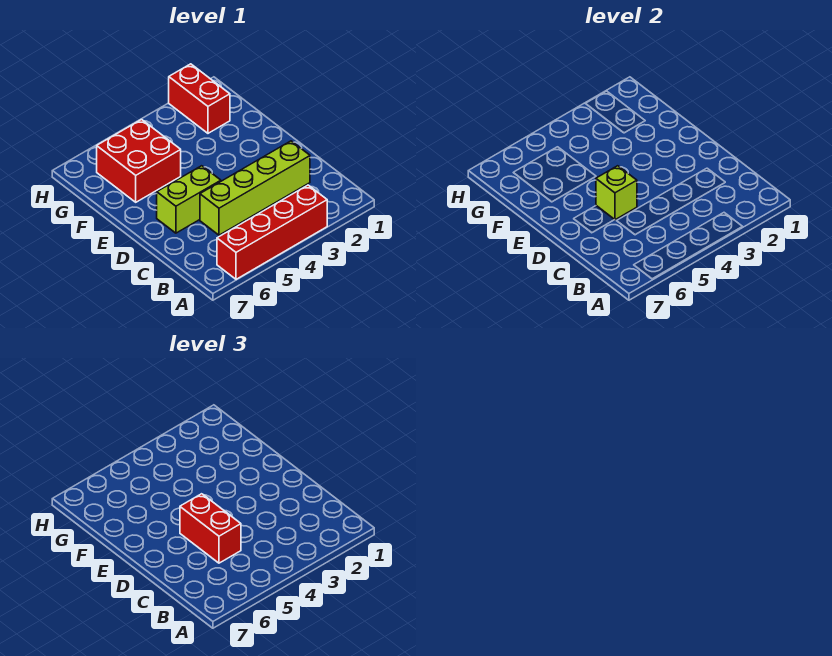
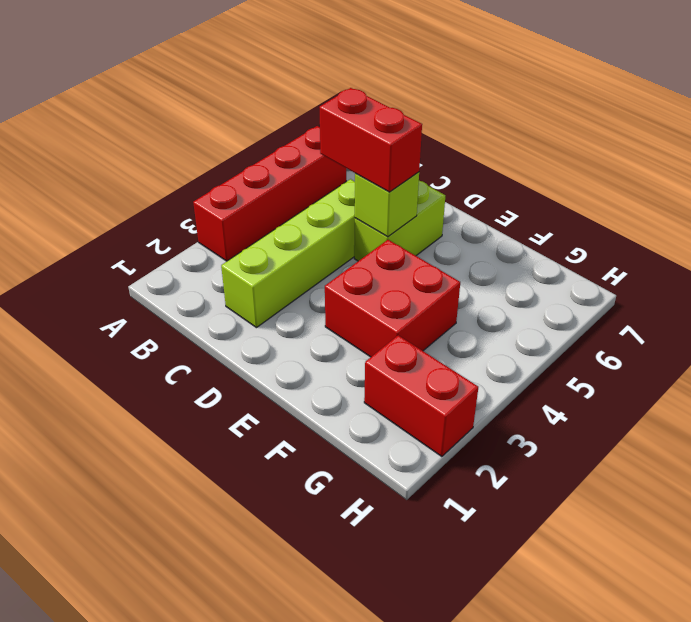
red brick F5:G6 level 1 -> red brick E3:F4 level 1

